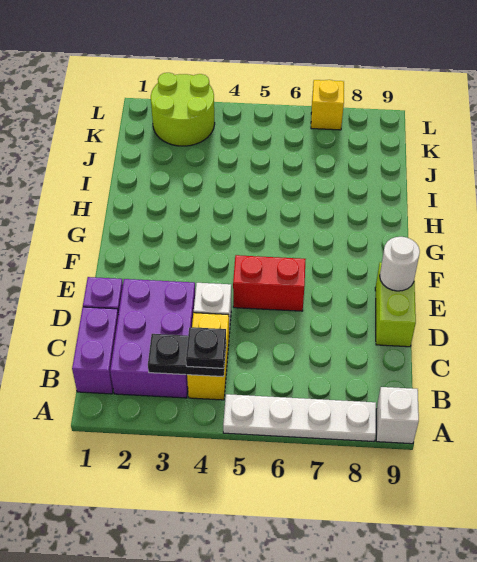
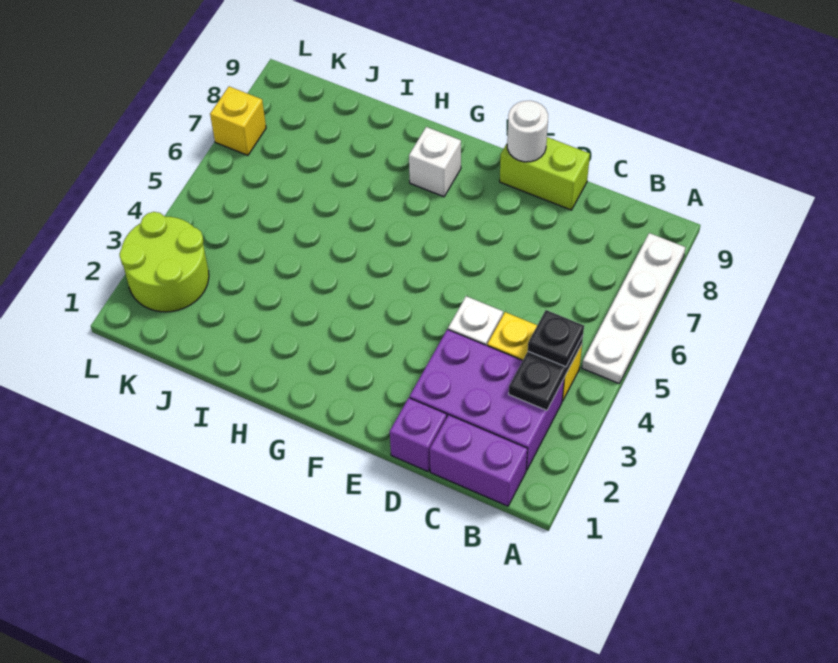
white brick A9 level 1 -> white brick G8 level 1
red brick E5:E6 level 1 -> none

